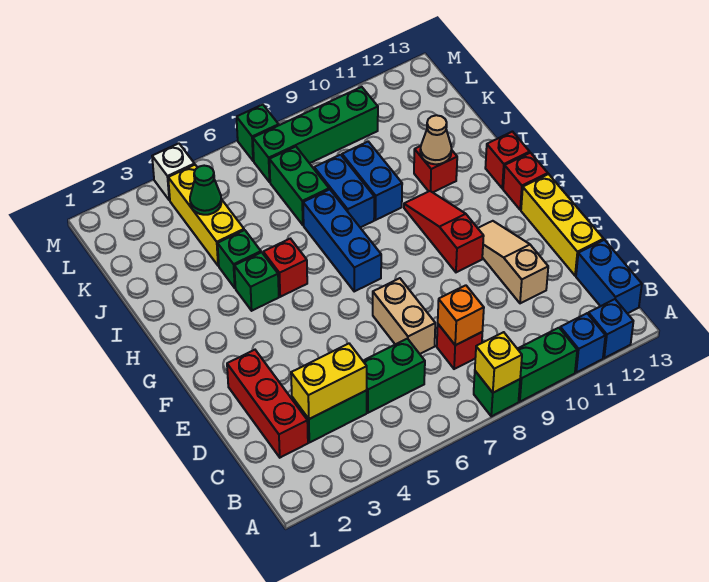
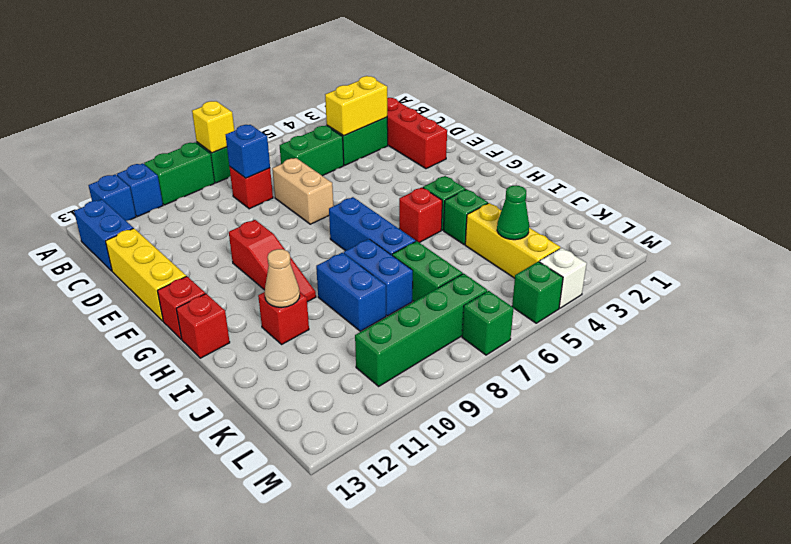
orange brick C8 level 2 -> blue brick C8 level 2
tan slope D11:F11 level 1 top D -> none
none -> green brick M5 level 1

